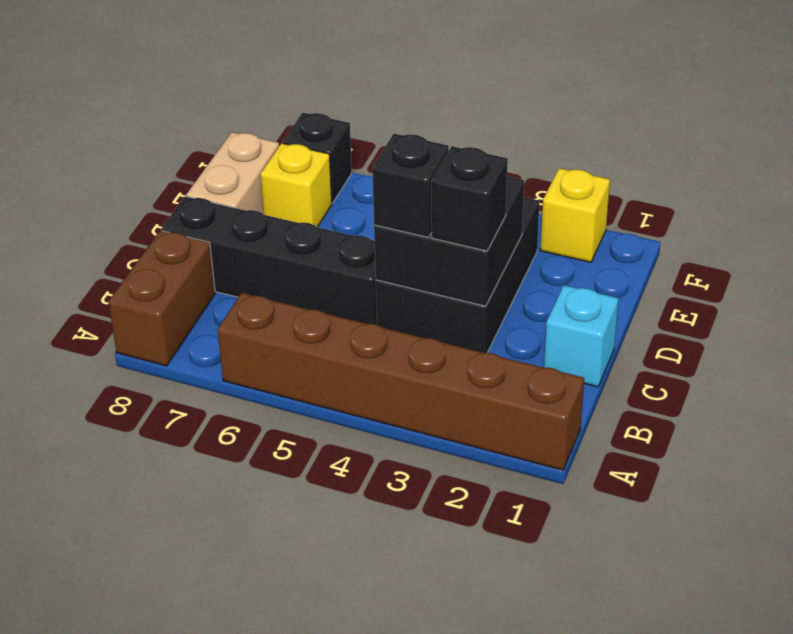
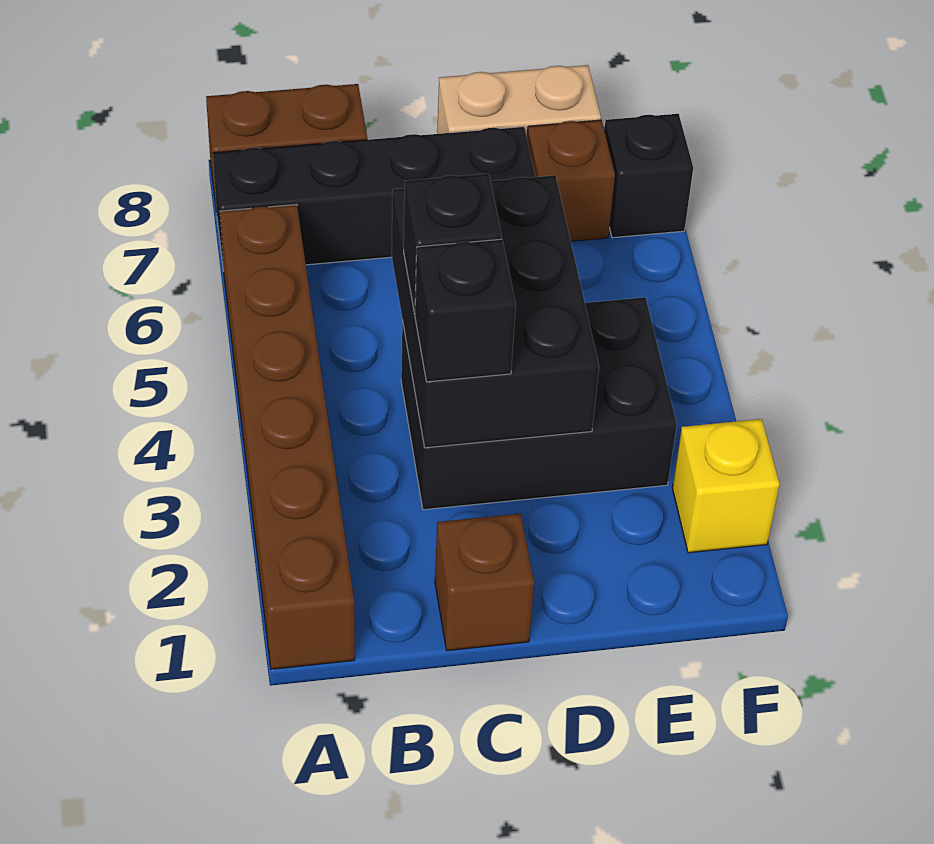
cyan brick C1 level 1 -> brown brick C1 level 1
black brick C3:D4 level 2 -> black brick C3:D5 level 2
black brick C5:C8 level 1 -> black brick A7:D7 level 1
yellow brick E7 level 1 -> brown brick E7 level 1

